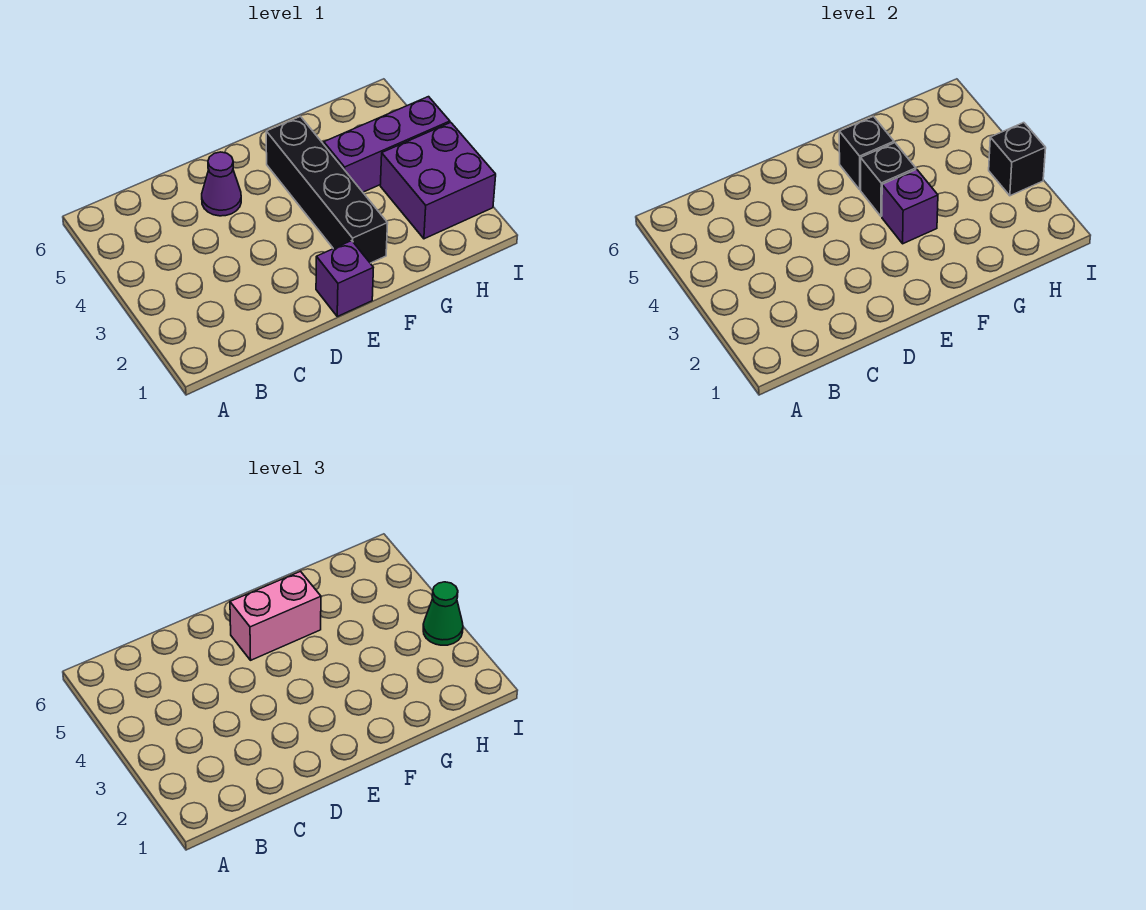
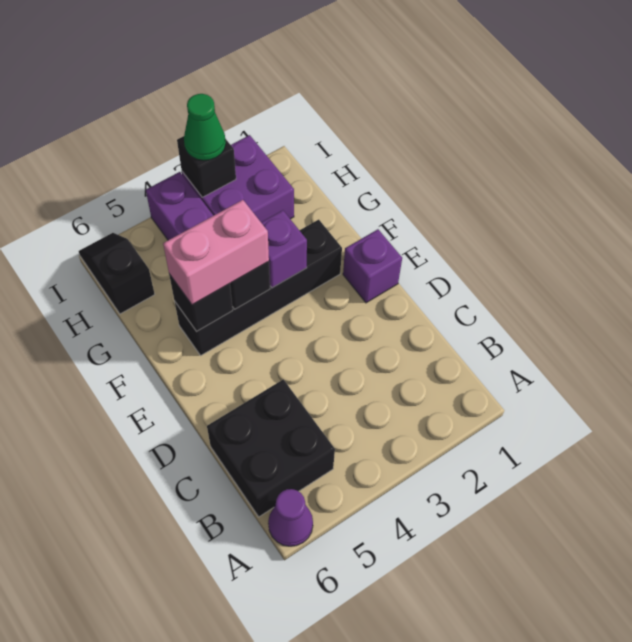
none -> black brick B5:C6 level 1
purple cone D5 level 1 -> purple cone A6 level 1
pink brick E5:F5 level 3 -> pink brick F4:F5 level 3
none -> black slope H6:I6 level 1 top H

